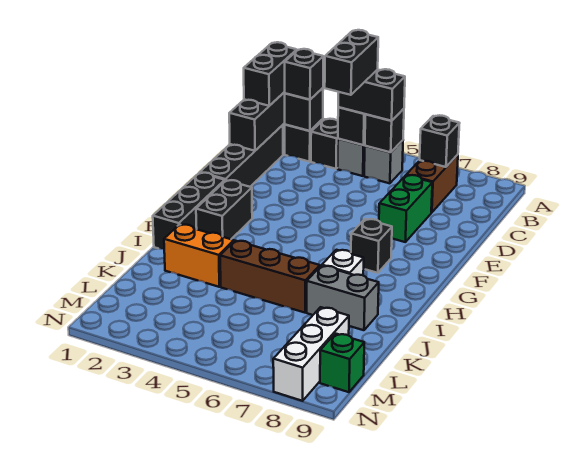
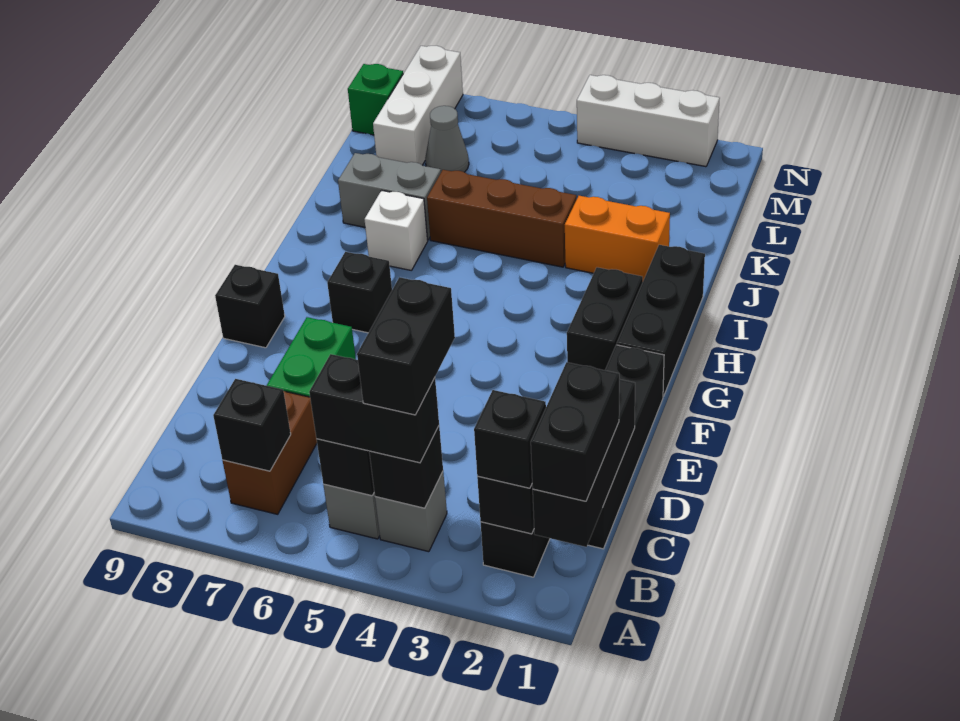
black brick B3 level 1 -> black brick F9 level 1
none -> grey cone L7 level 1
none -> white brick N2:N4 level 1

